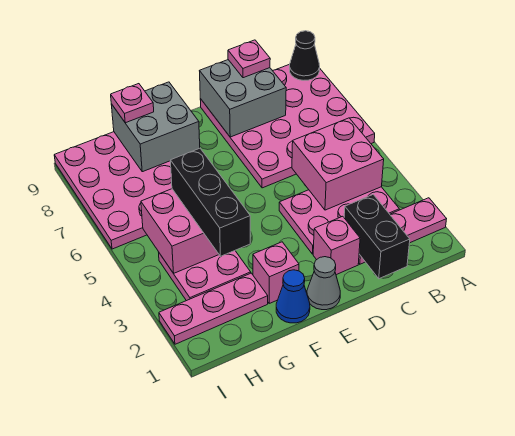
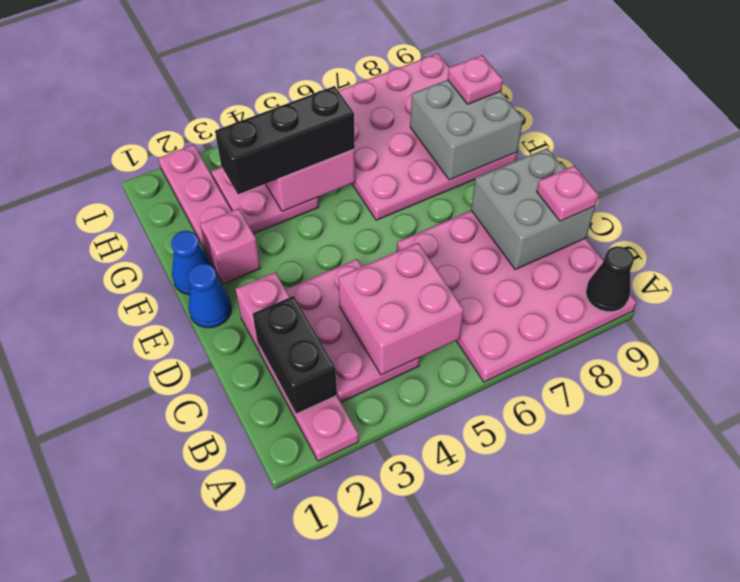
black brick C1:C2 level 2 -> black brick B2:C2 level 2
grey cone E1 level 1 -> blue cone E1 level 1

